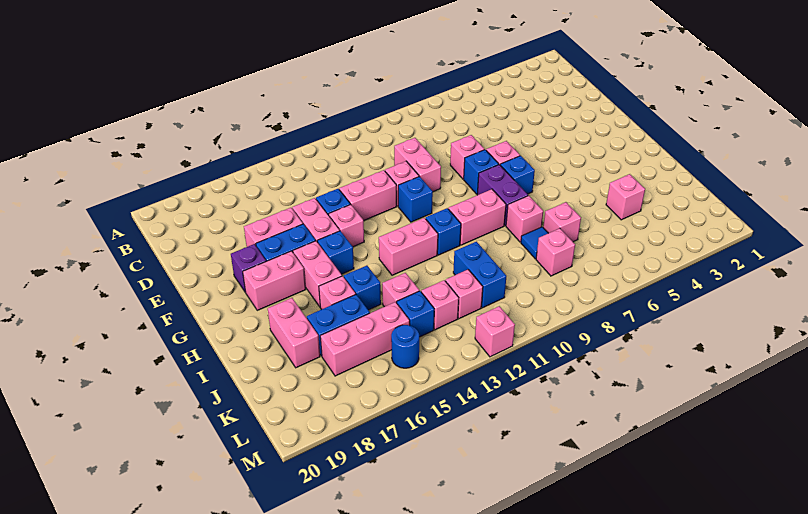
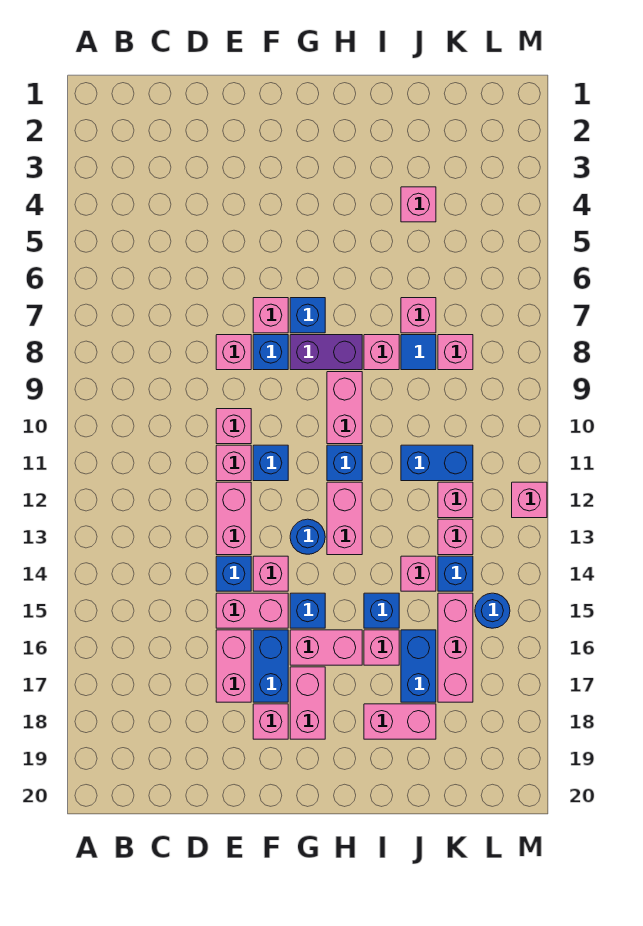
pink brick D10:E10 level 1 -> pink brick E10 level 1
purple brick F18 level 1 -> pink brick F18 level 1
none -> blue round brick G13 level 1

